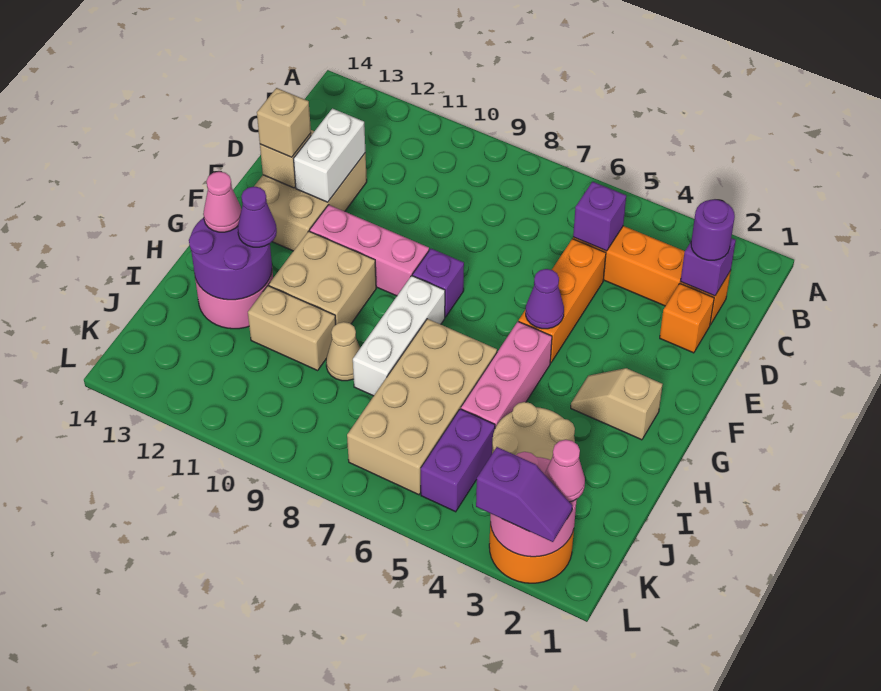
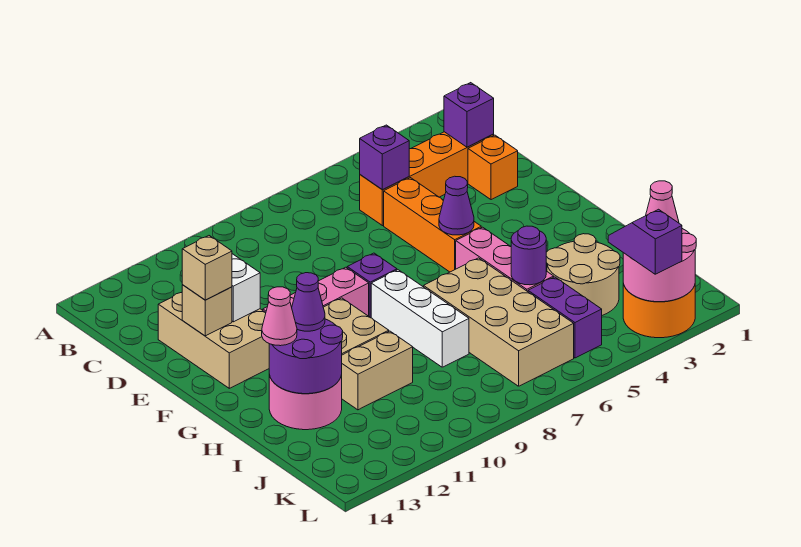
purple round brick C2 level 3 -> purple round brick I5 level 2
tan slope G2:G3 level 1 top 2 -> none
tan cone I9 level 1 -> none
purple slope L2:L3 level 3 top 3 -> purple slope K3:L3 level 3 top L

